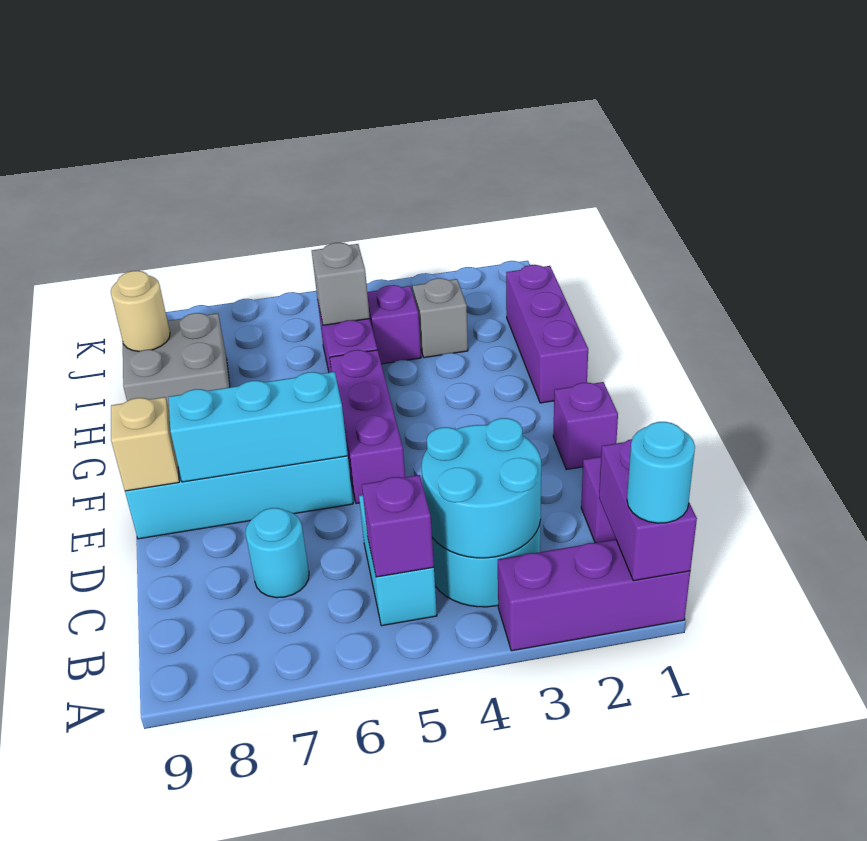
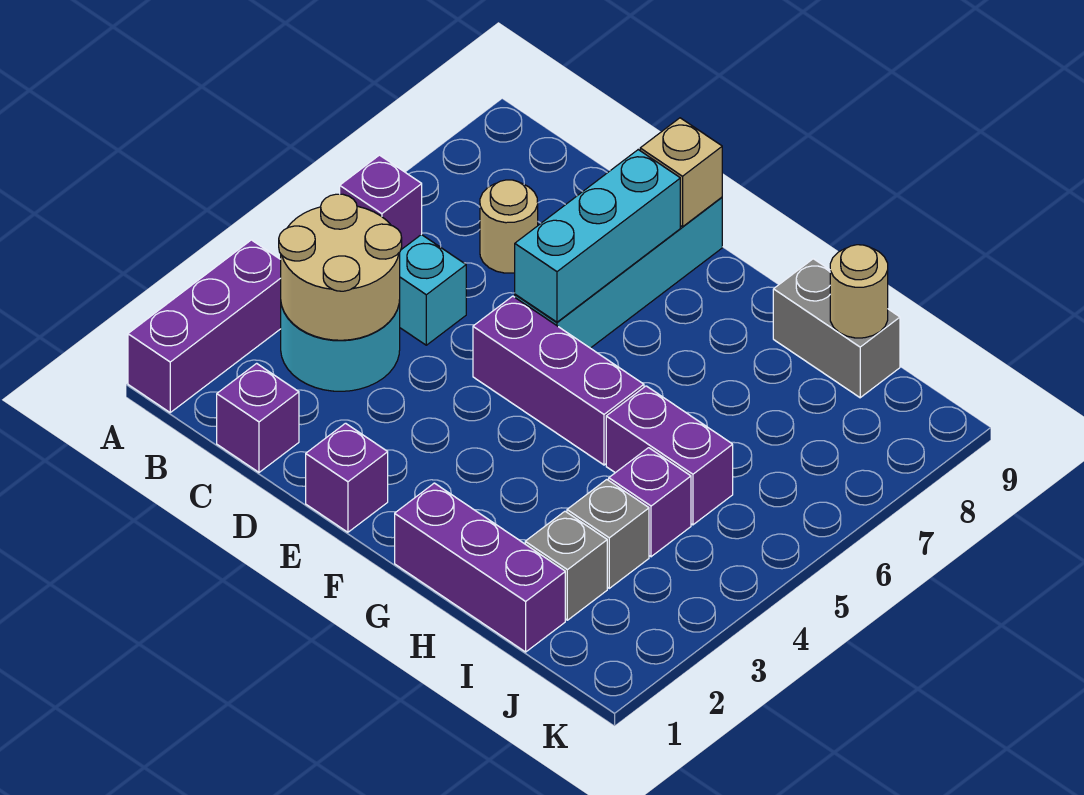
purple brick A1:B1 level 2 -> none
cyan round brick A1 level 3 -> none
cyan round brick B3:C4 level 2 -> tan round brick B3:C4 level 2
cyan round brick C7 level 1 -> tan round brick C7 level 1
grey brick H8:I9 level 1 -> grey brick H9:I9 level 1
grey brick I5 level 2 -> grey brick I2 level 1

